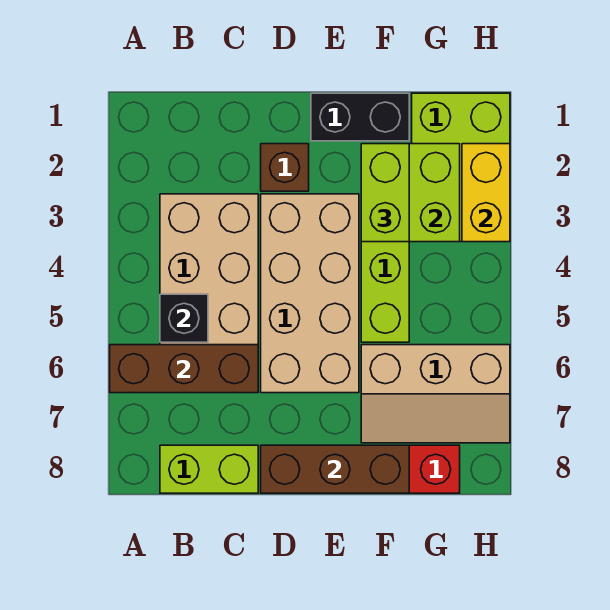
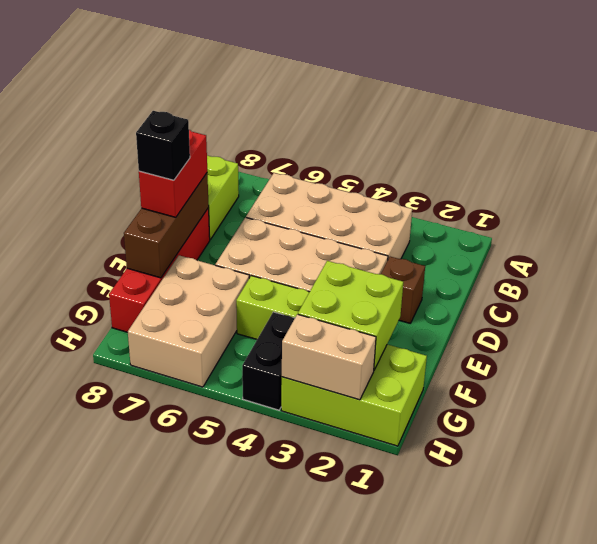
brown brick A6:C6 level 2 -> none
black brick B5 level 2 -> black brick E8 level 4
none -> red brick D8:E8 level 3
black brick E1:F1 level 1 -> black brick G4:H4 level 1
lime brick F2:F3 level 3 -> none
tan slope F6:H7 level 1 top 6 -> tan brick F6:H7 level 1
yellow brick H2:H3 level 2 -> tan brick H2:H3 level 2

